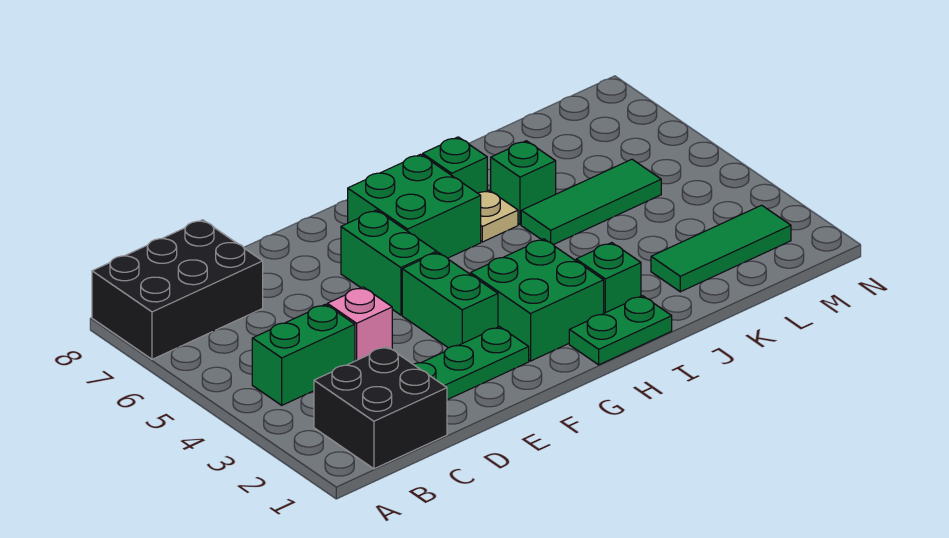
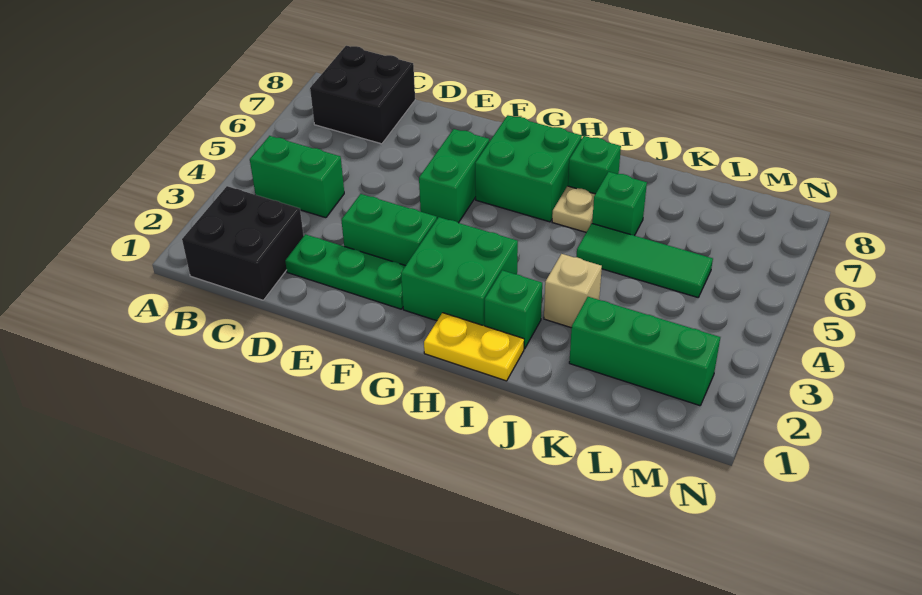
black brick A7:C8 level 1 -> black brick B7:C8 level 1
pink brick D4 level 1 -> none
green brick F3:F4 level 1 -> green brick E3:F3 level 1
green plate H1:I1 level 1 -> yellow plate H1:I1 level 1
none -> tan brick J3 level 1
green tile K2:M2 level 1 -> green brick K2:M2 level 1

